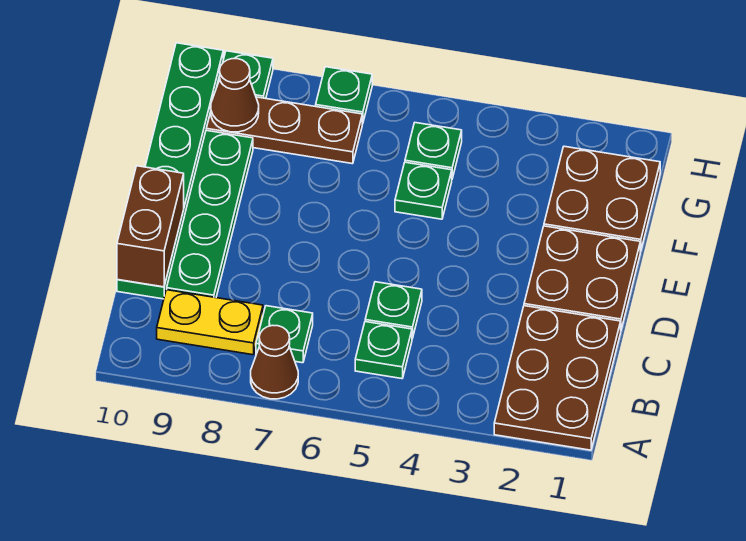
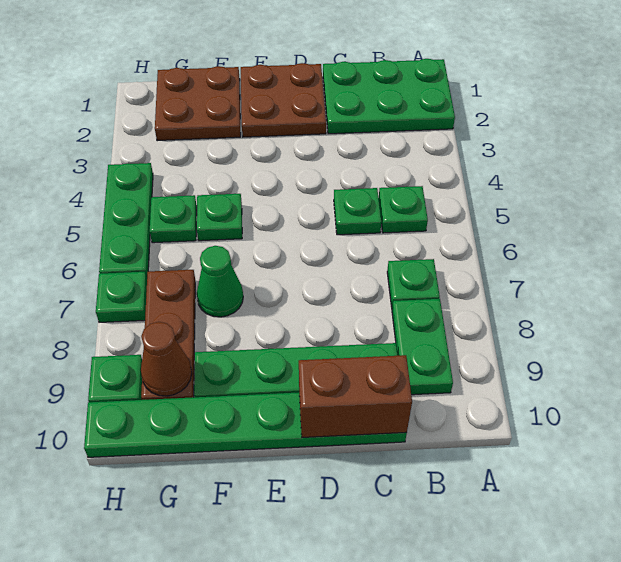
brown plate A1:C2 level 1 -> green plate A1:C2 level 1
brown cone A7 level 1 -> none
yellow plate B8:B9 level 1 -> green plate B8:B9 level 1
none -> green cone F7 level 1
none -> green plate H4:H6 level 1

